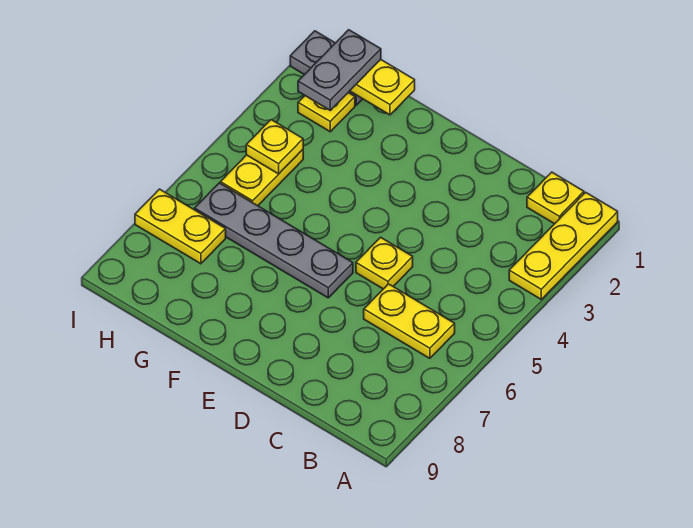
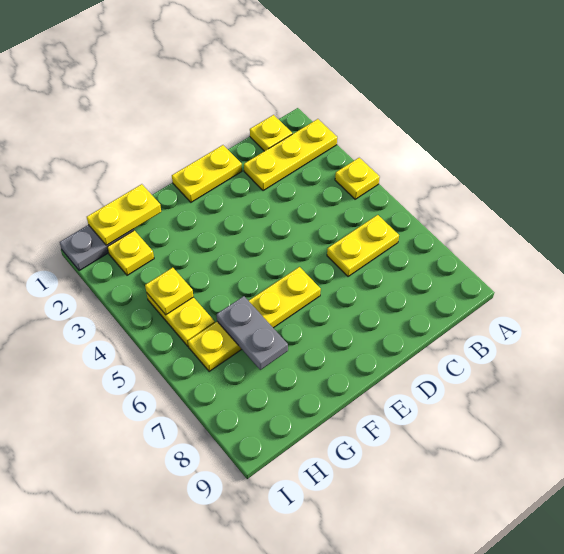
yellow plate A1:A3 level 1 -> yellow plate A2:C2 level 1
yellow plate D5 level 1 -> yellow plate A4 level 1
grey plate E6:H6 level 1 -> yellow plate E6:H6 level 1
grey plate H1:H2 level 3 -> grey plate G6:G7 level 2
yellow plate H7:I7 level 1 -> yellow plate D1:E1 level 1

